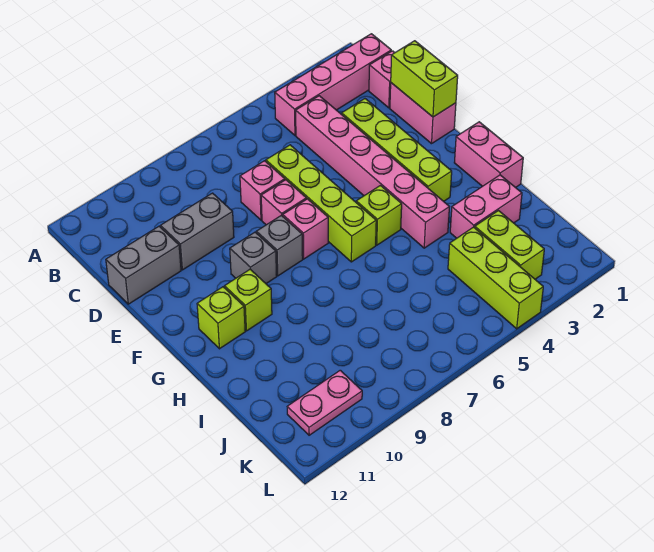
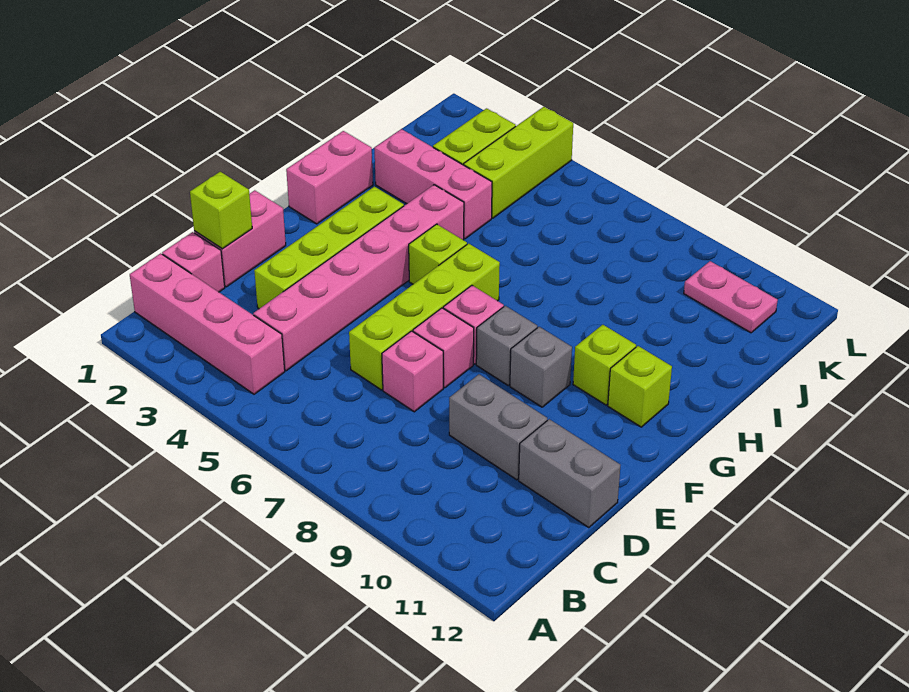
lime brick D1:E1 level 2 -> lime brick D1 level 2
pink brick I2:I3 level 1 -> pink brick I2:I4 level 1

